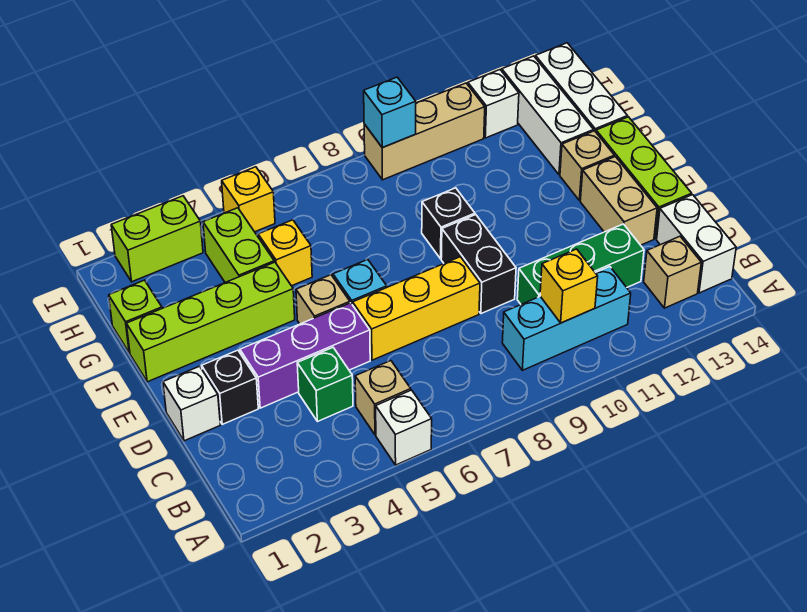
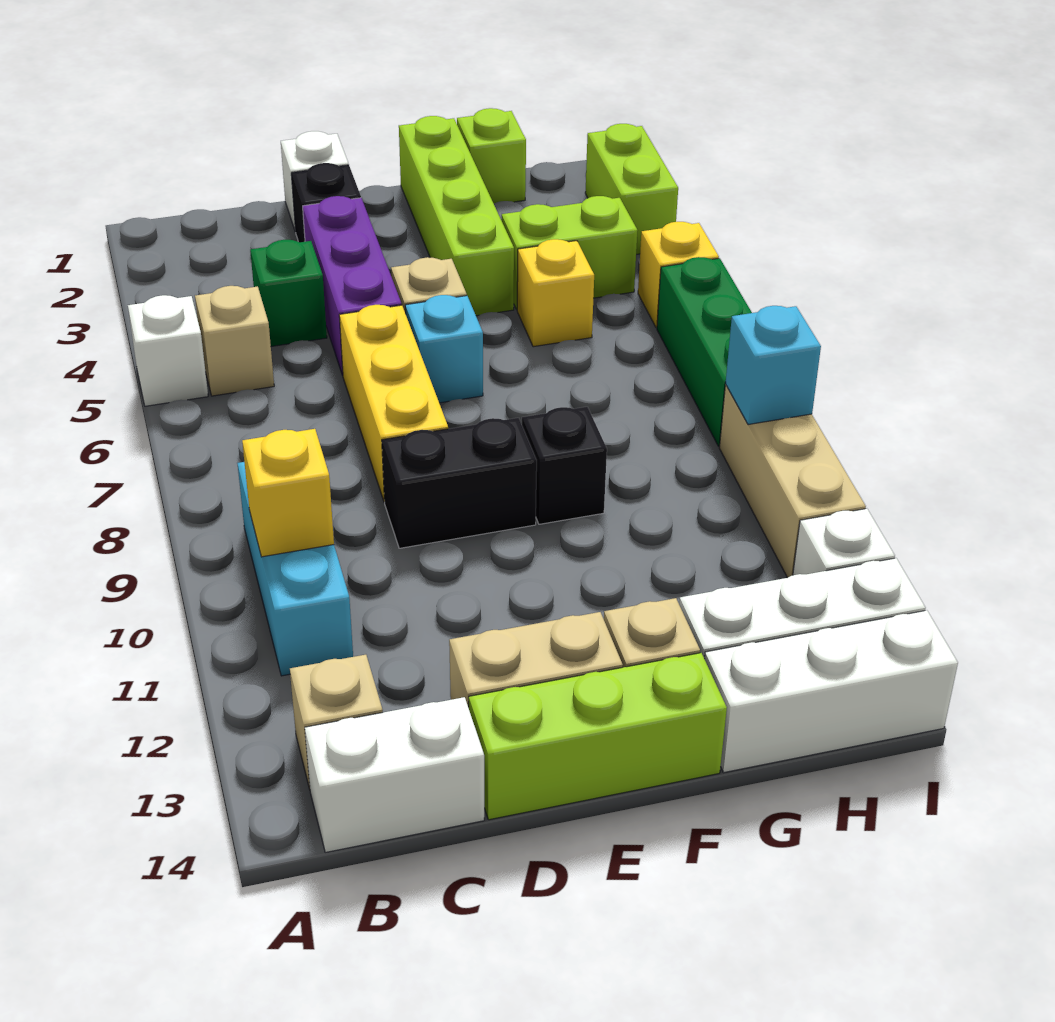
green brick C10:C12 level 1 -> green brick I6:I8 level 1

